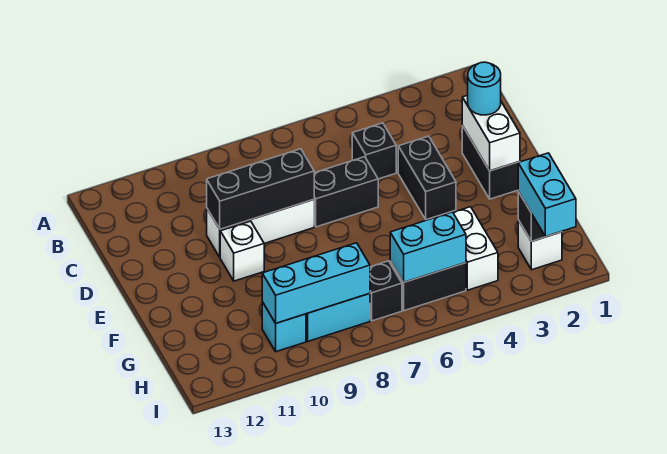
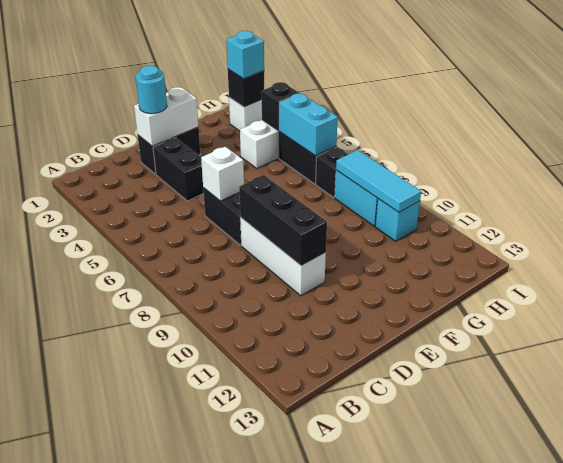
black brick C5 level 1 -> black brick H4 level 2
black brick D4:E4 level 1 -> black brick D3:D4 level 1
white brick E10 level 1 -> white brick D6 level 2
cyan brick H2:I2 level 3 -> cyan brick H2 level 3
cyan brick H8:H10 level 2 -> cyan tile H8:H10 level 2

